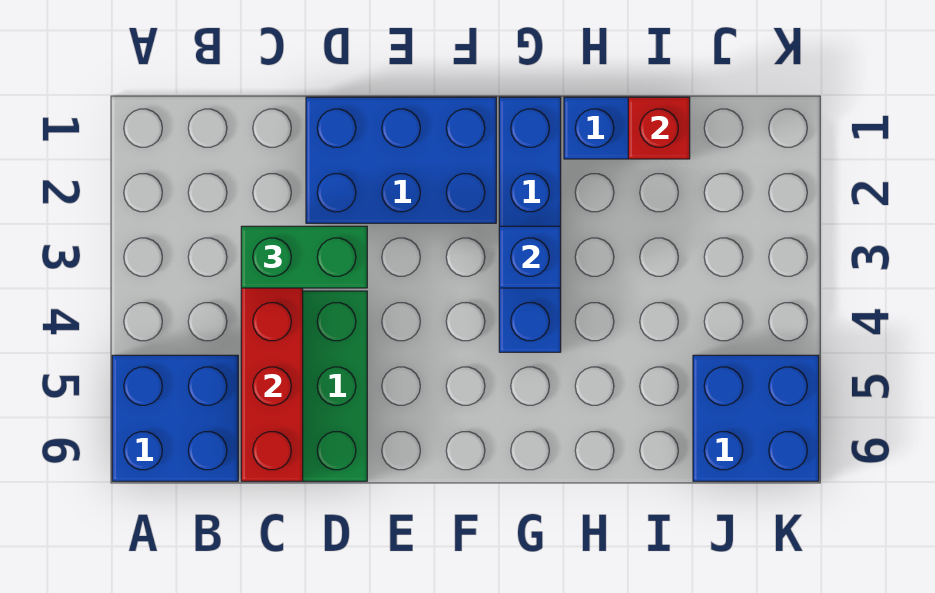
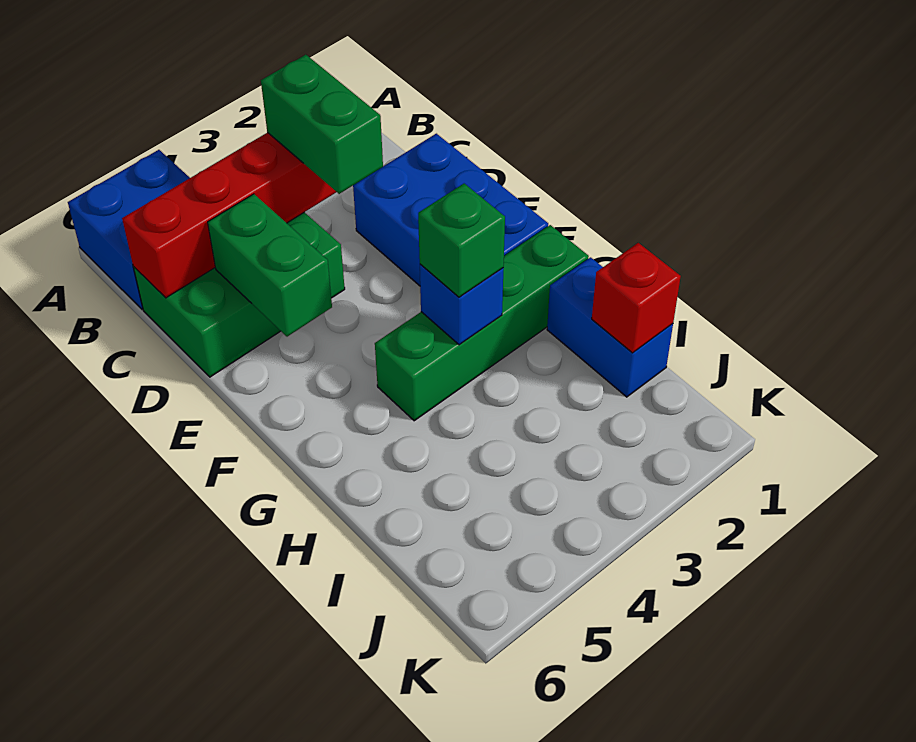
none -> green brick D5:E5 level 2
blue brick G1:G4 level 1 -> green brick G1:G4 level 1
none -> green brick G3 level 3
blue brick J5:K6 level 1 -> none

